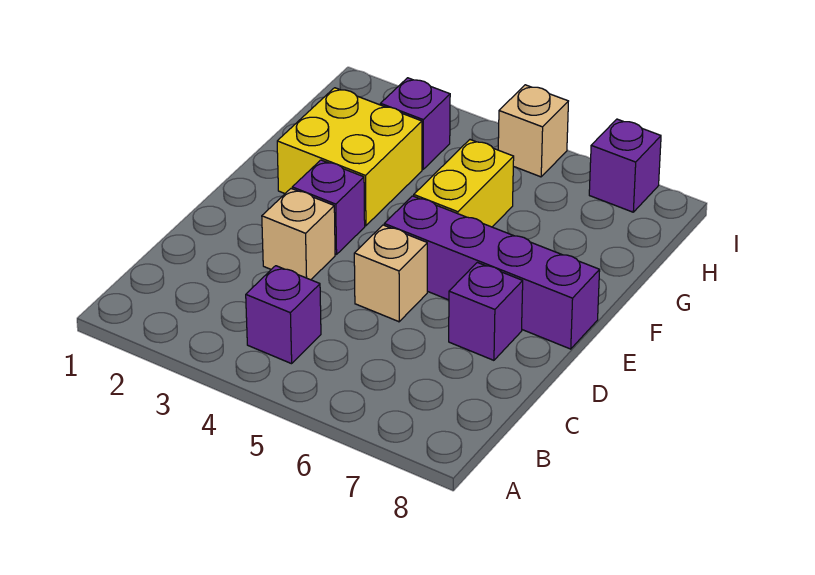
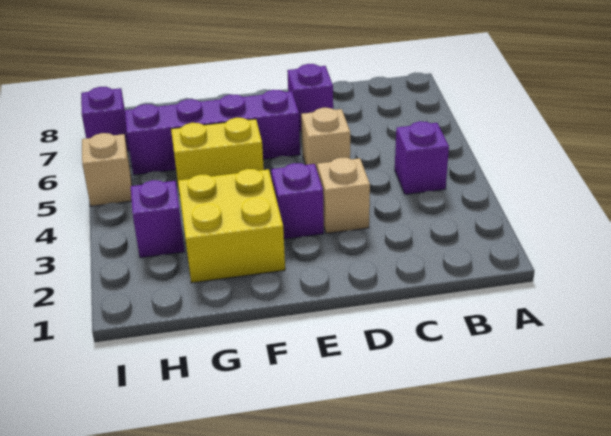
purple brick E5:E8 level 1 -> purple brick E6:H6 level 1

